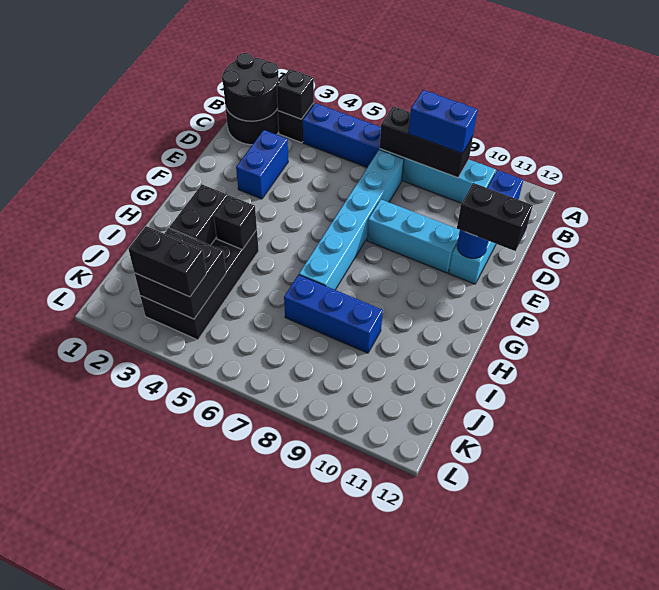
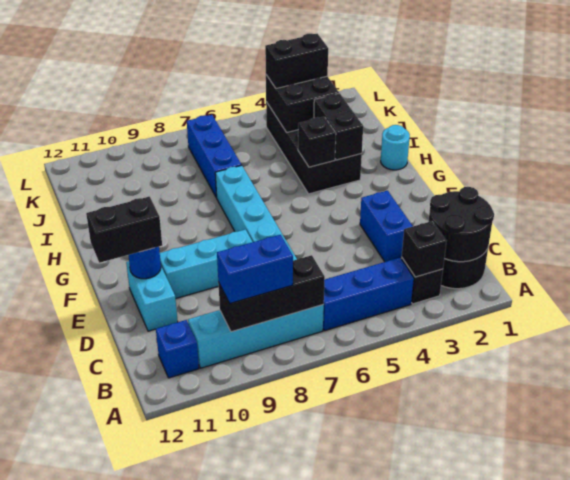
none -> cyan round brick H1 level 1
blue brick I7:I9 level 1 -> blue brick I7:K7 level 1

